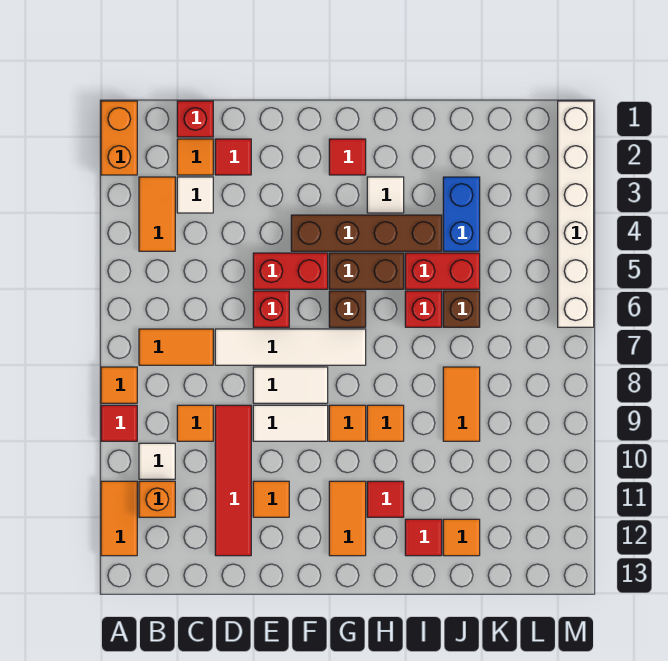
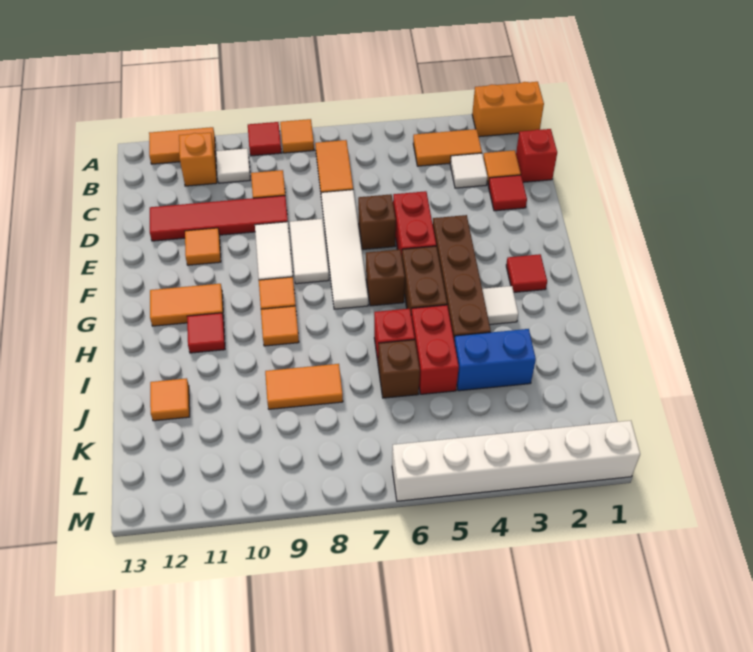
red brick E6 level 1 -> brown brick E6 level 1
red tile I12 level 1 -> none

